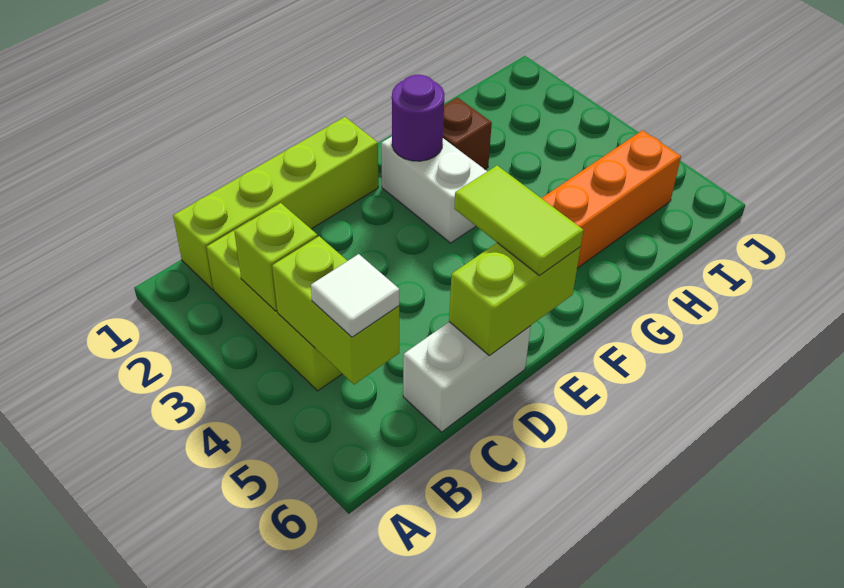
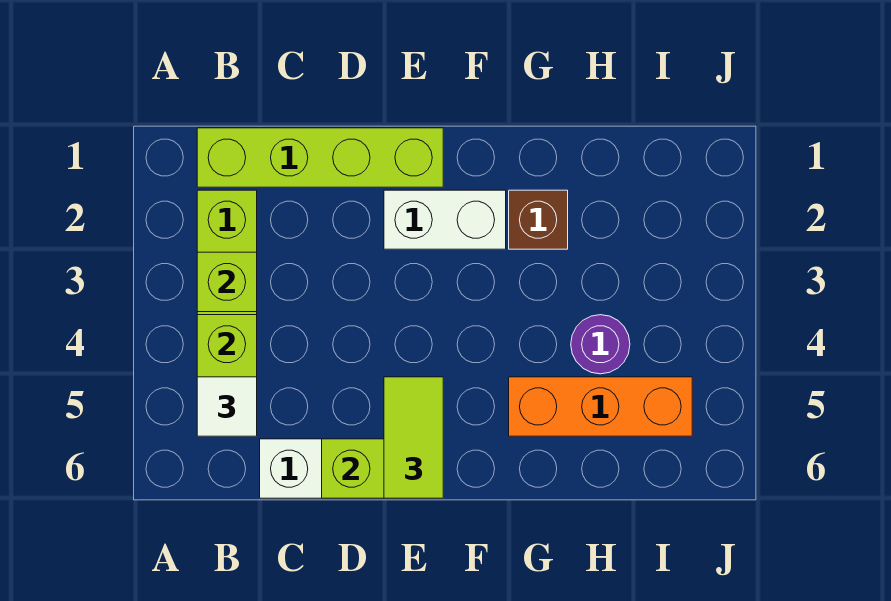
white brick F2:F3 level 1 -> white brick E2:F2 level 1
purple round brick F2 level 2 -> purple round brick H4 level 1

